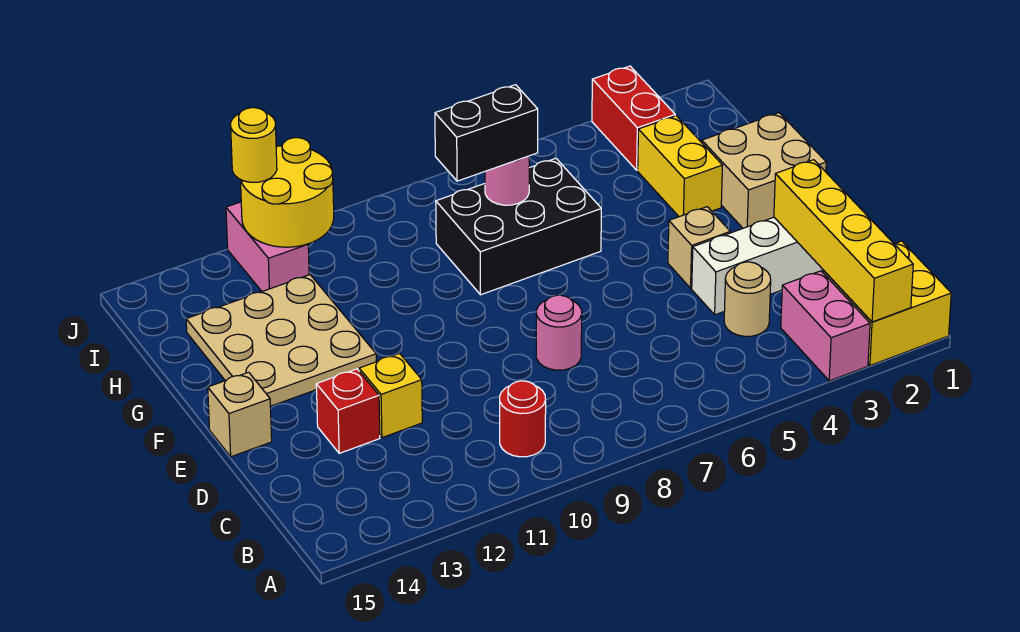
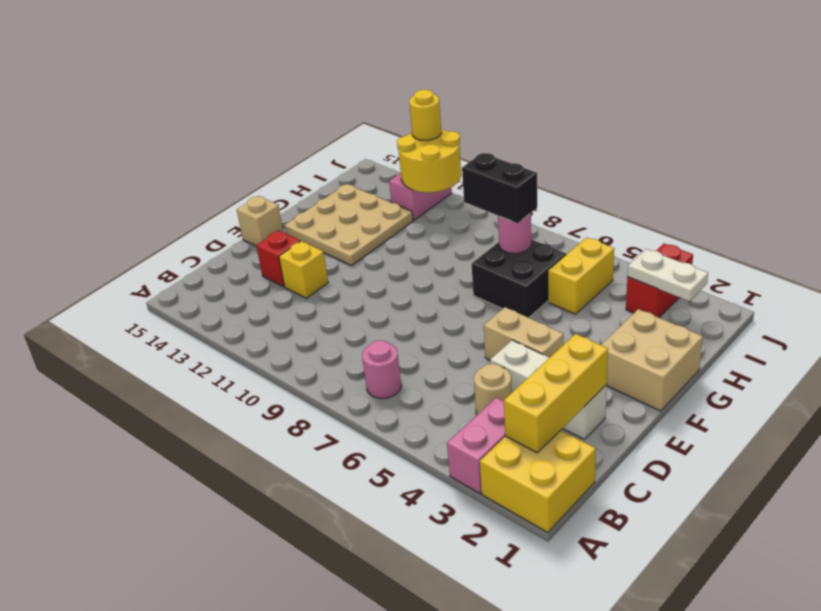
yellow brick A2:D2 level 2 -> yellow brick B2:D2 level 2
red round brick B10 level 1 -> none
pink round brick D8 level 1 -> pink round brick B7 level 1
tan brick E4 level 1 -> tan brick E4:E5 level 1
yellow brick G3:H3 level 1 -> yellow brick H5:I5 level 1
black brick G6:H8 level 1 -> black brick G6:H7 level 1
none -> white plate I2:I3 level 2

